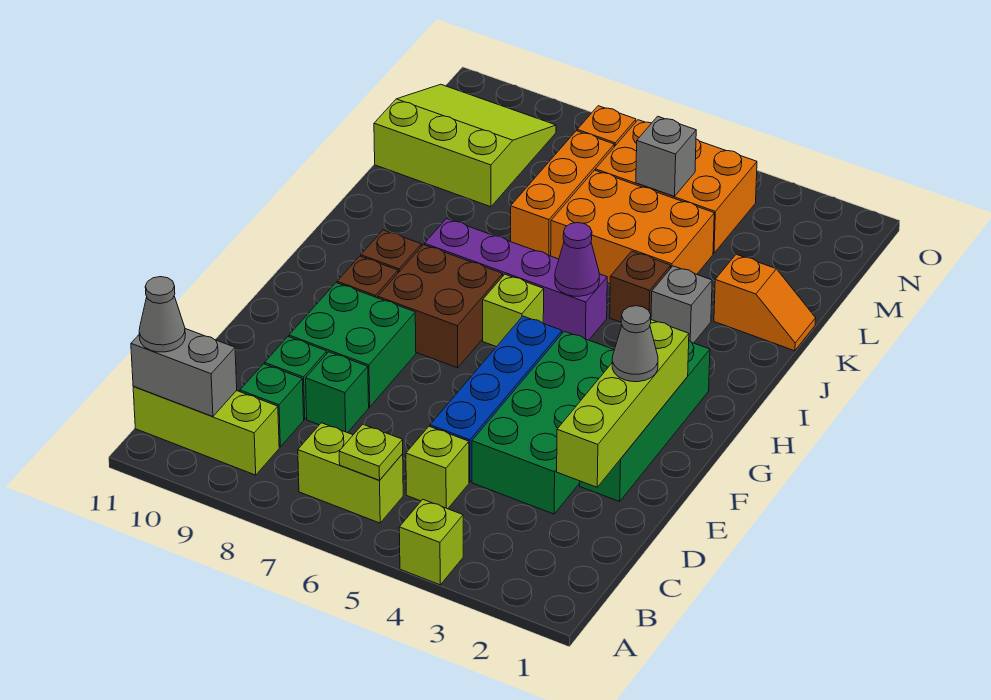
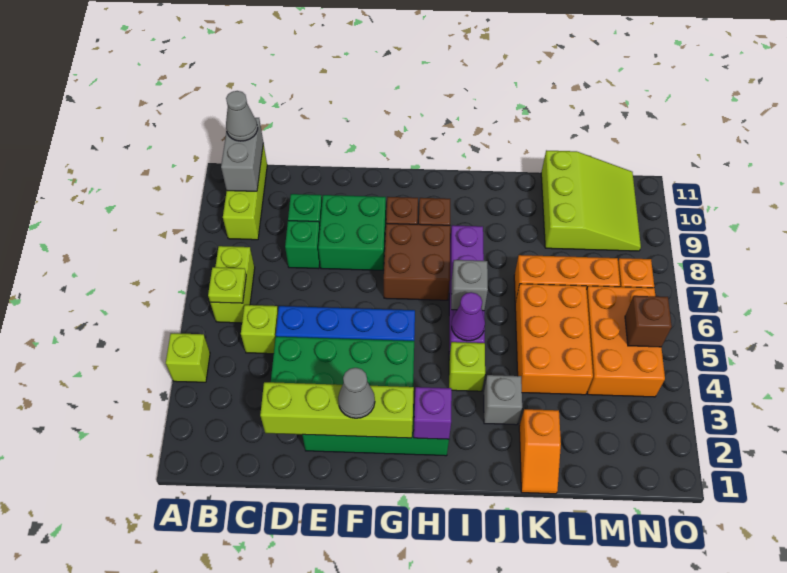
green brick C9 level 1 -> none
none -> purple brick H2 level 2
lime brick H6 level 1 -> lime brick I4 level 1
brown brick J4 level 1 -> brown brick N5 level 2
grey brick M5 level 2 -> grey brick I6 level 2

